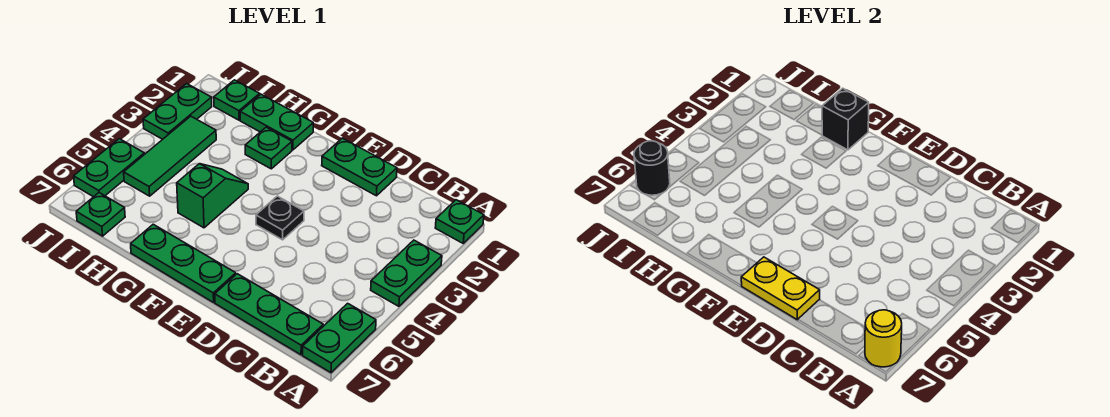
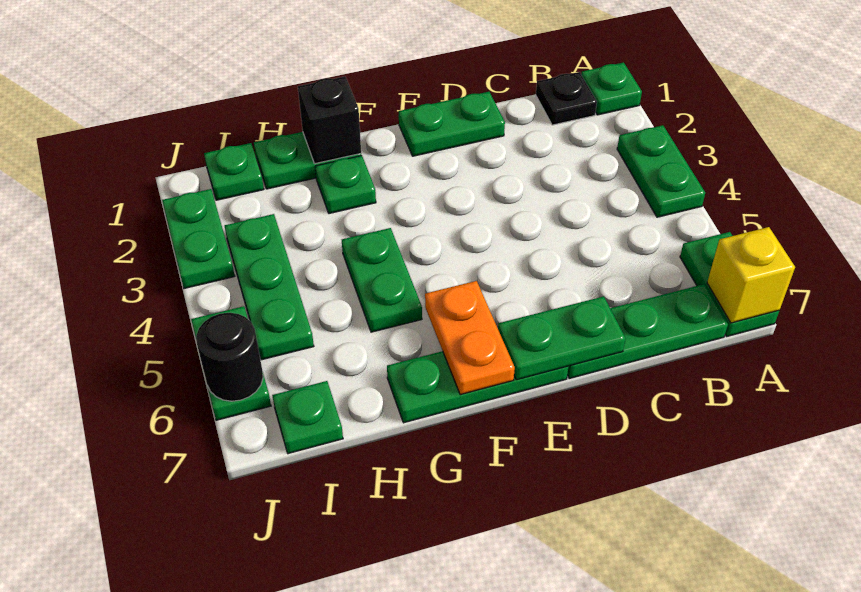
yellow round brick A7 level 2 -> yellow brick A7 level 2
yellow plate D7:E7 level 2 -> green plate D7:E7 level 2
black plate E4 level 1 -> black plate B1 level 1
none -> orange plate F6:F7 level 2
green slope G4:G5 level 1 top 5 -> green plate G4:G5 level 1
green tile I3:I5 level 1 -> green plate I3:I5 level 1

